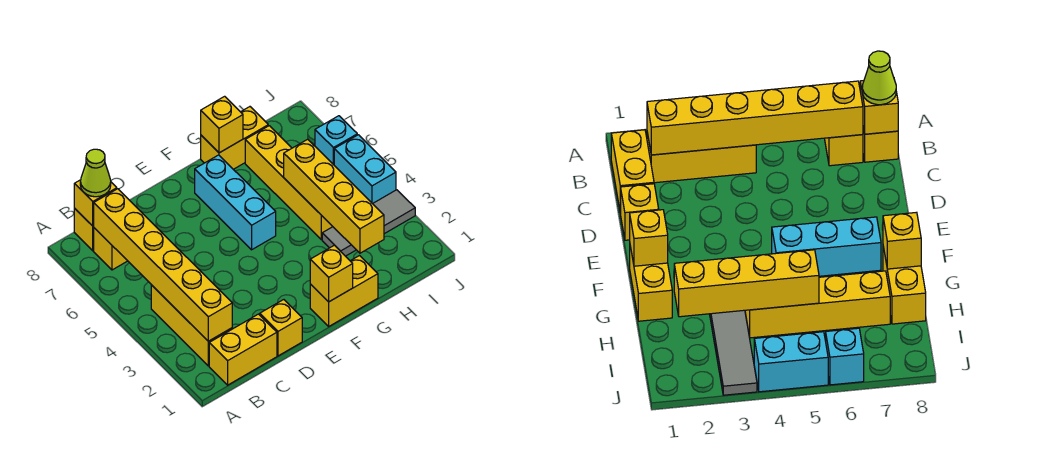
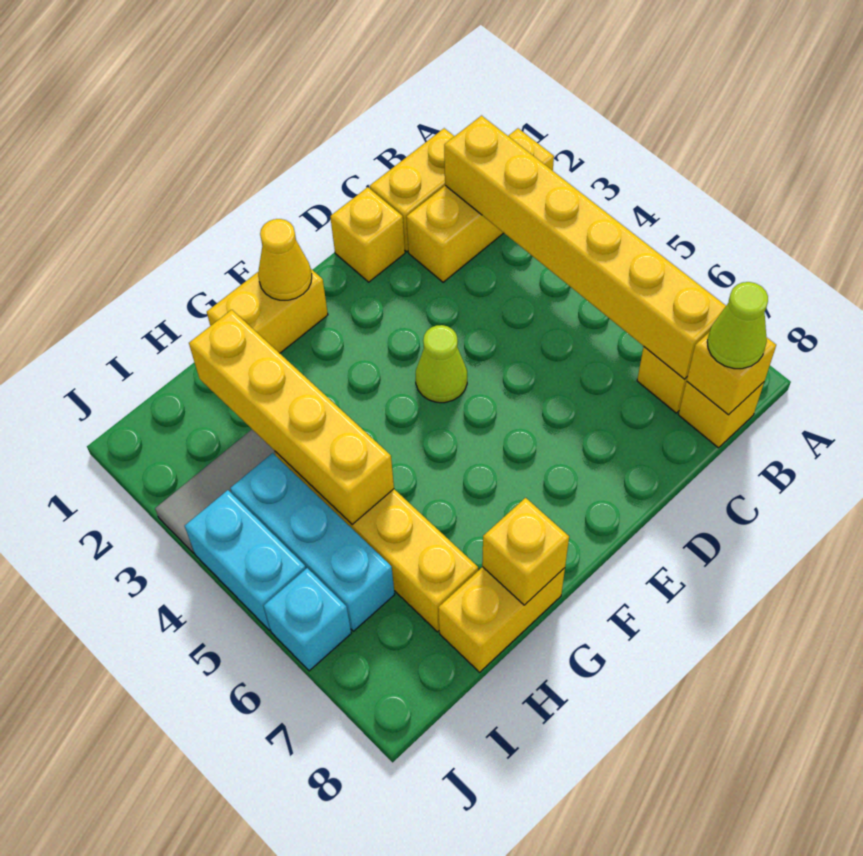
yellow brick B2:B4 level 1 -> yellow brick A2:C2 level 1
none -> lime cone E4 level 1
yellow brick F1 level 2 -> yellow cone F1 level 2
cyan brick F5:F7 level 1 -> cyan brick I4:I6 level 1

